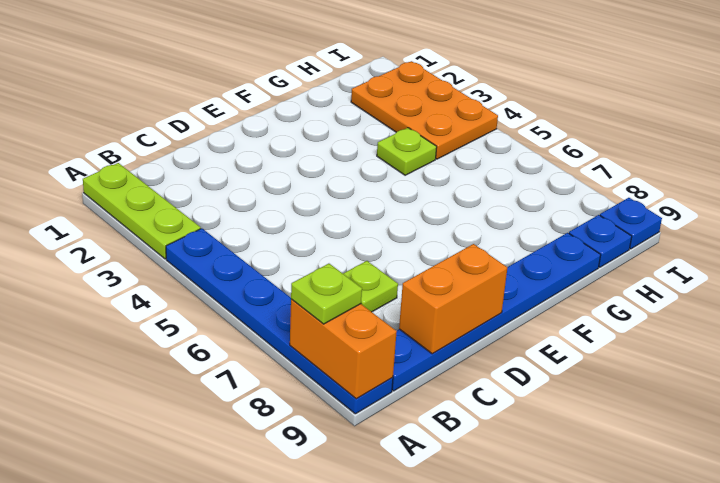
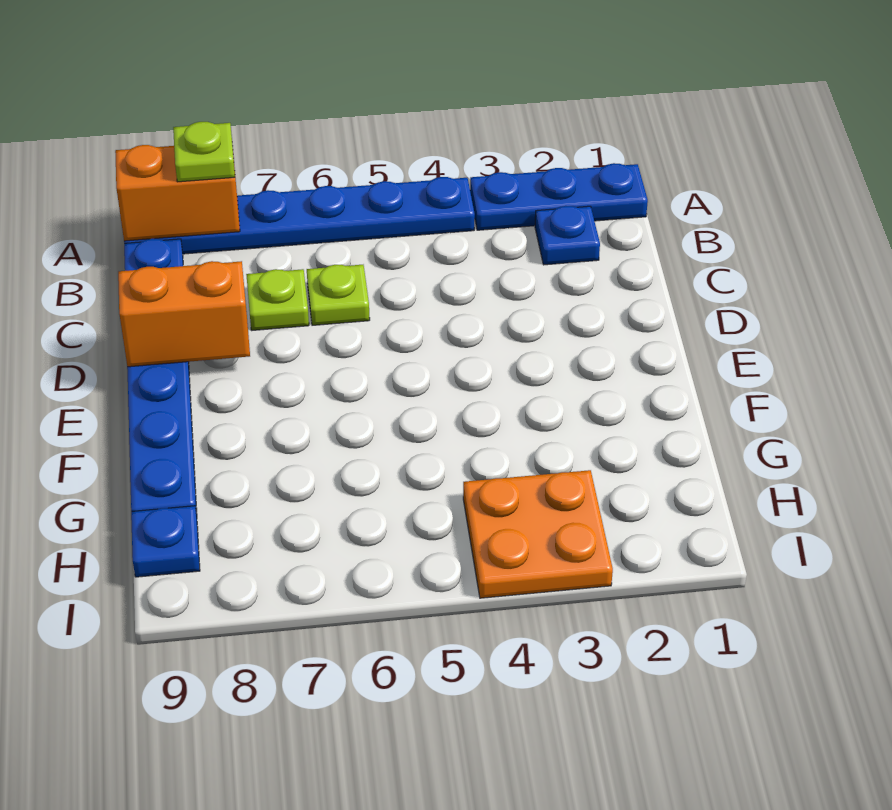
lime plate A1:A3 level 1 -> blue plate A1:A3 level 1
orange brick C9:D9 level 2 -> orange brick D8:D9 level 2
lime plate G4 level 1 -> lime plate C6 level 1
orange plate H2:I4 level 1 -> orange plate H3:I4 level 1
blue plate I9 level 1 -> blue plate B2 level 1

